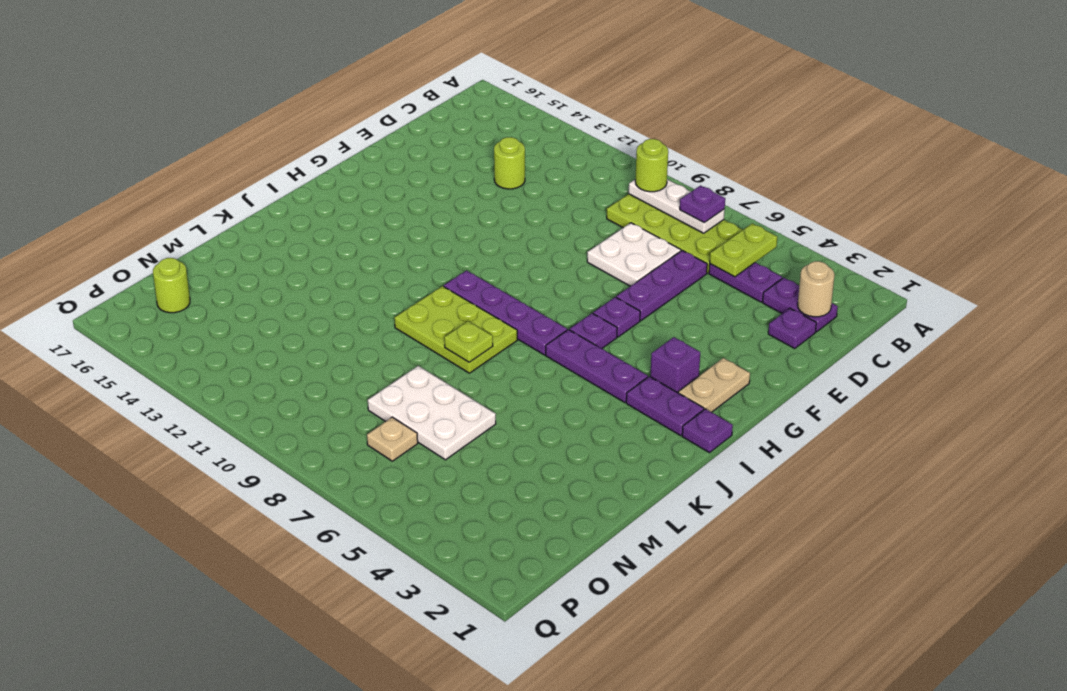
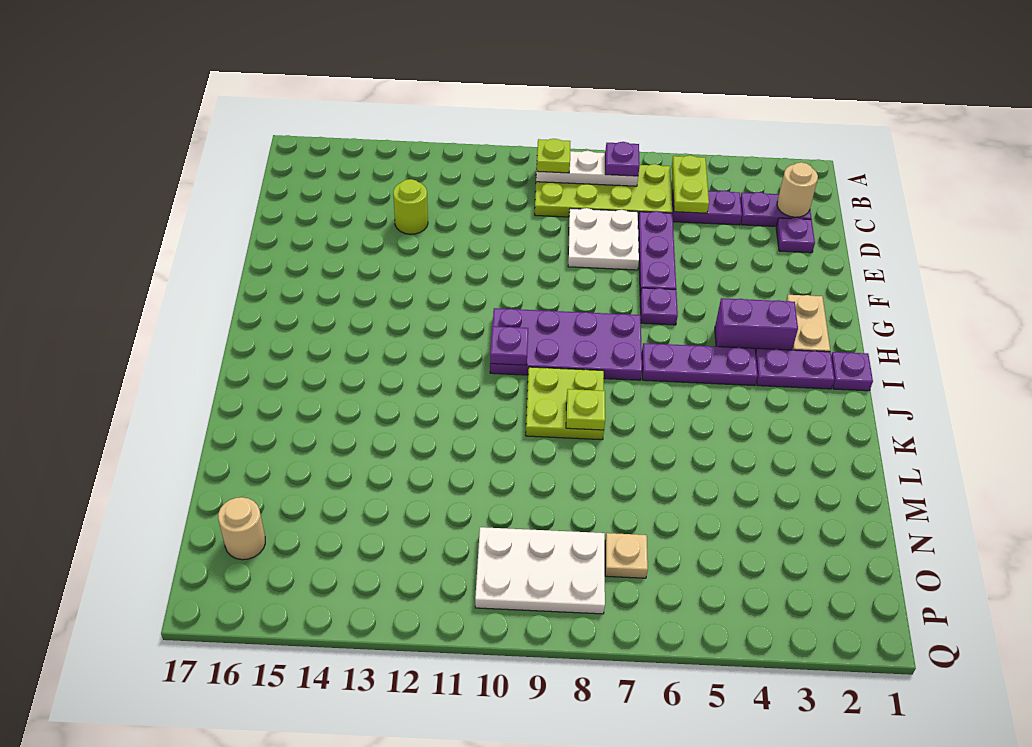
lime round brick B9 level 3 -> lime plate B9 level 3
purple brick H3 level 1 -> purple brick H3:H4 level 1
purple plate H6 level 1 -> purple plate I10 level 2
purple plate I7:I10 level 1 -> purple plate H7:I10 level 1
lime plate J8:K10 level 1 -> lime plate J8:K9 level 1
white plate M6:N8 level 1 -> white plate O8:P10 level 1
lime round brick O16 level 1 -> tan round brick O16 level 1

